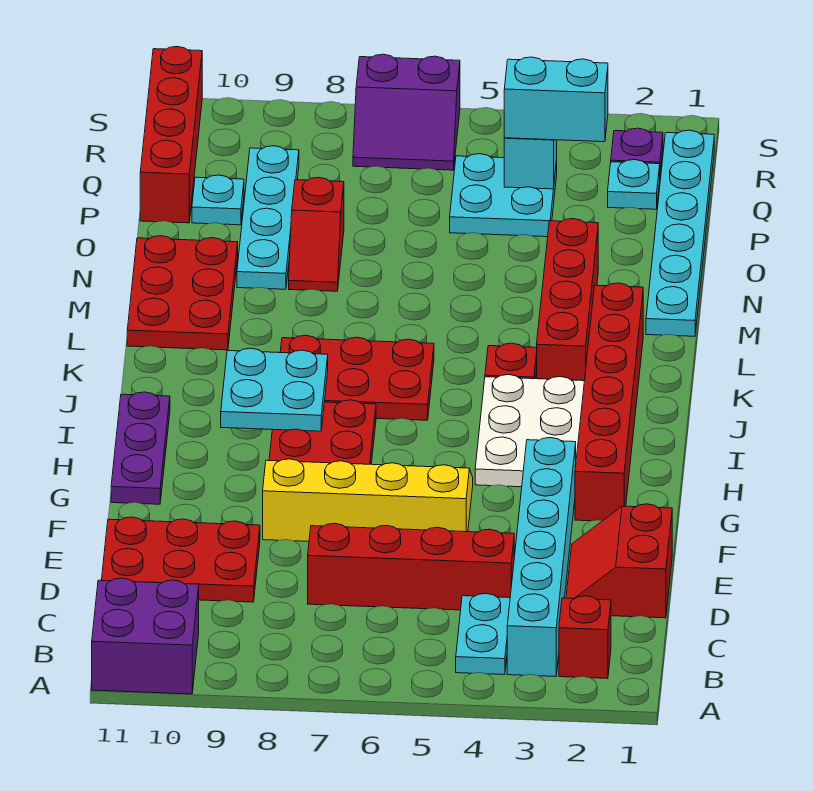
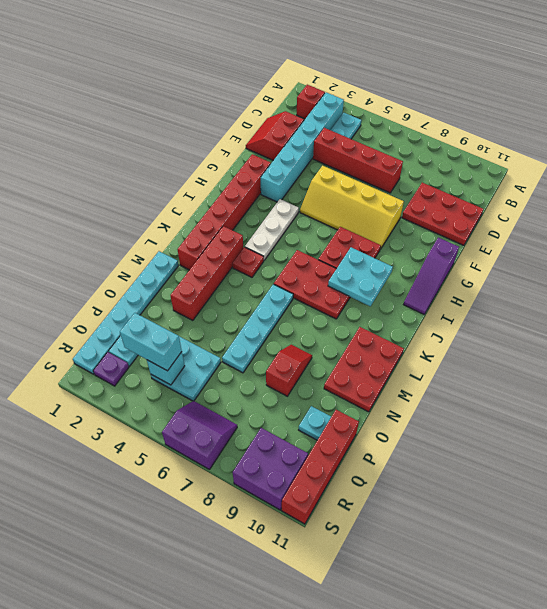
purple brick A10:B11 level 1 -> purple brick R9:S10 level 1
red slope D1:E2 level 1 top 1 -> red slope D1:E2 level 1 top 2
purple plate G11:I11 level 1 -> purple slope G11:I11 level 1 top G
white plate H3:J4 level 1 -> white plate H4:J4 level 1
cyan plate N9:Q9 level 1 -> cyan plate L6:O6 level 1

